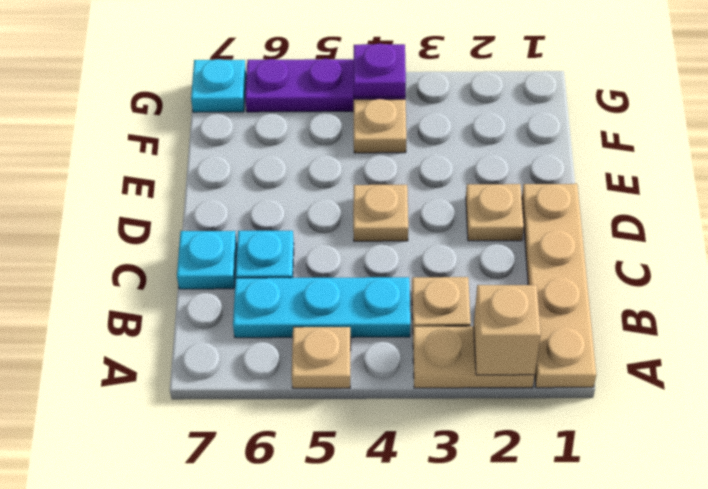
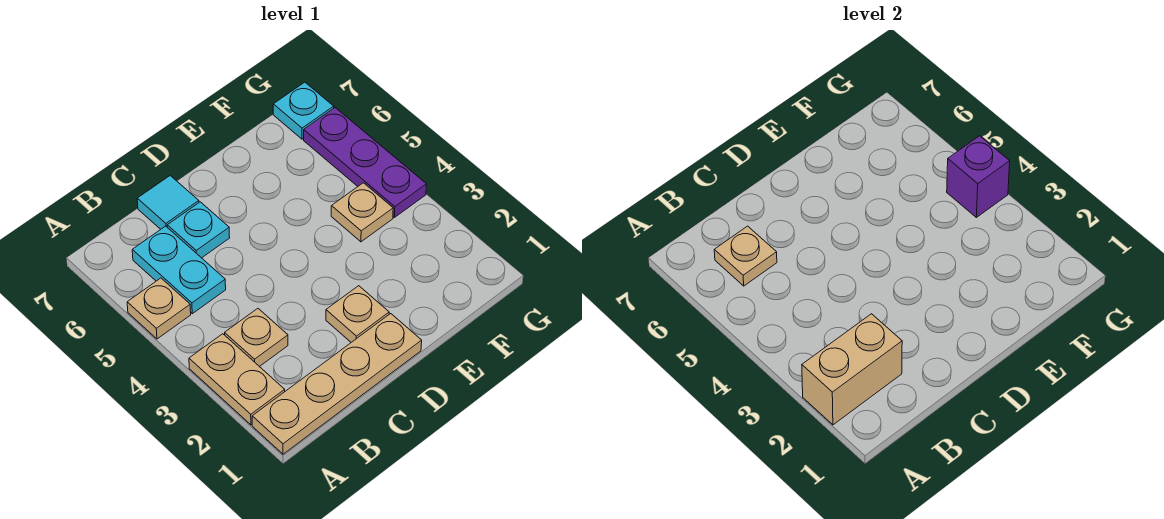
tan brick A2 level 2 -> tan brick A2:B2 level 2
cyan plate B4:B6 level 1 -> cyan plate B5:B6 level 1
cyan plate C7 level 1 -> cyan tile C7 level 1
tan plate D4 level 1 -> tan plate B6 level 2
purple plate G4 level 2 -> purple brick G4 level 2

